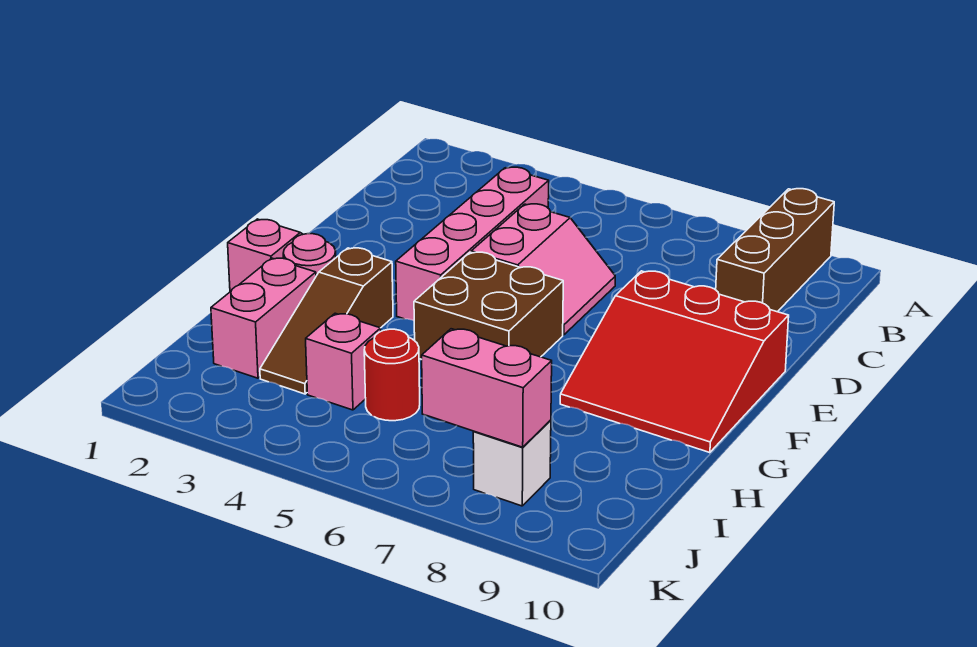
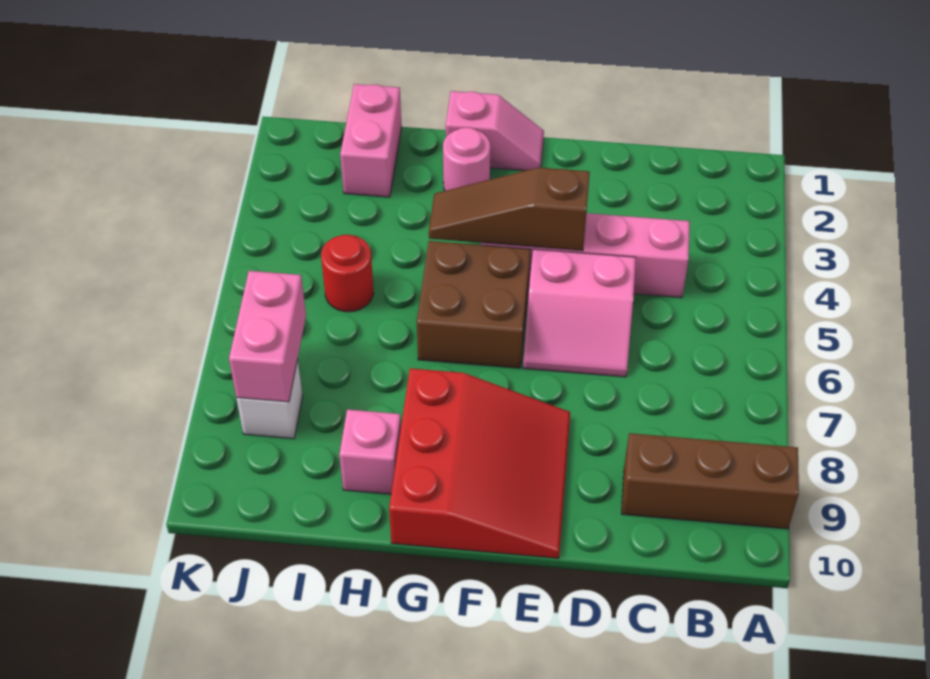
red slope E8:G10 level 1 top E -> red slope E8:G10 level 1 top G
brown slope G3:I3 level 1 top G -> brown slope E4:G4 level 2 top E
pink brick H2:I2 level 1 -> pink brick I1:I2 level 1
pink brick I4 level 1 -> pink brick H9 level 1

